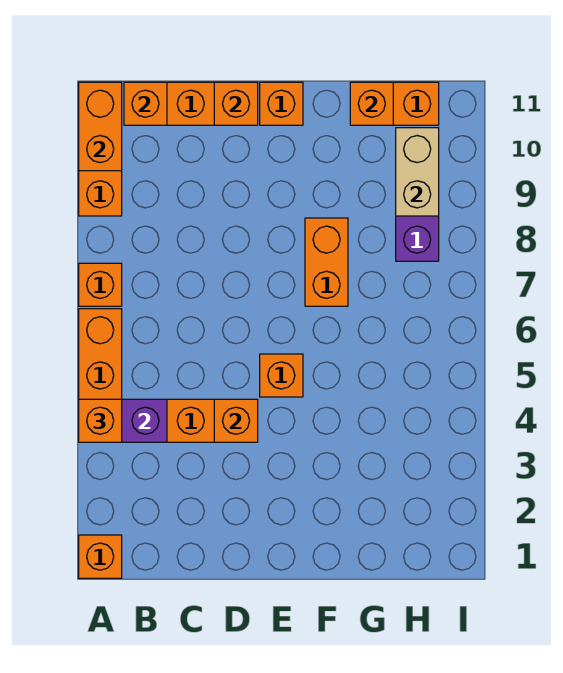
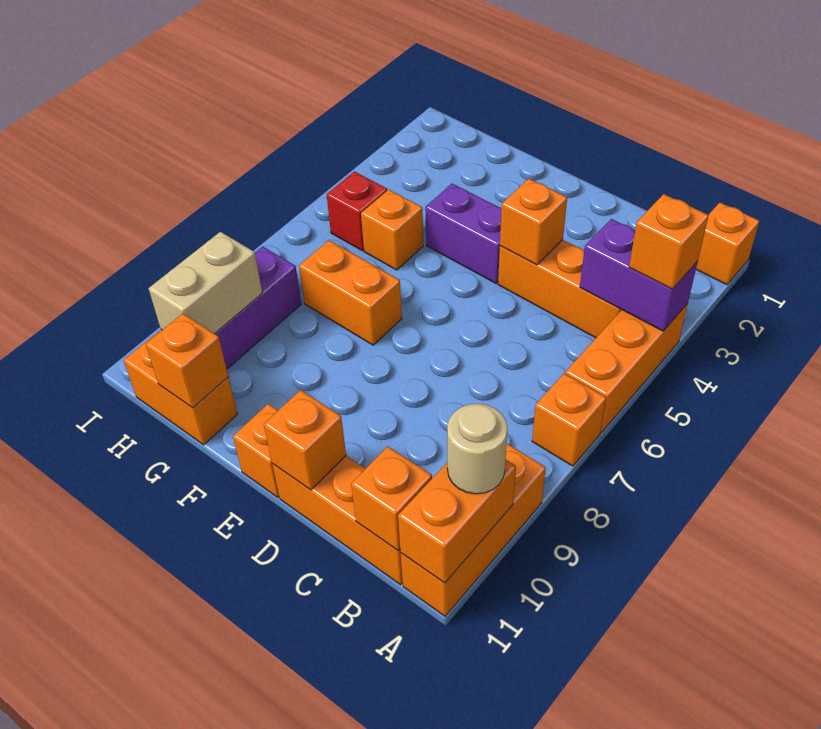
none -> tan round brick A10 level 3
none -> purple brick E4:F4 level 1
orange brick E5 level 1 -> orange brick G5 level 1
orange brick F7:F8 level 1 -> orange brick F7:G7 level 1
none -> red brick H5 level 1

